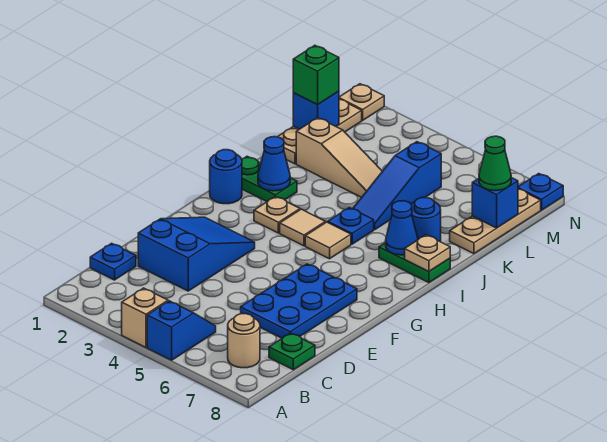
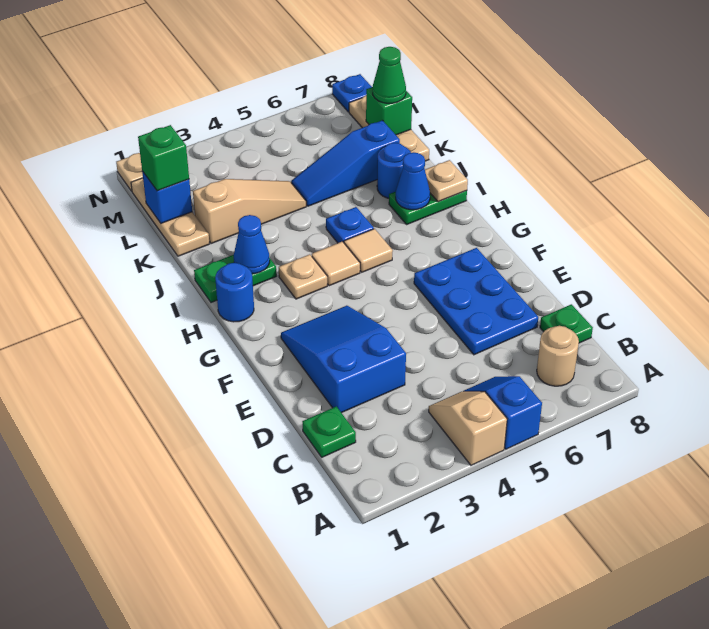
blue plate C1 level 1 -> green plate C1 level 1
blue slope J5:L5 level 1 top L -> blue slope K5:K7 level 1 top 7
blue brick L8 level 2 -> green brick L8 level 2

